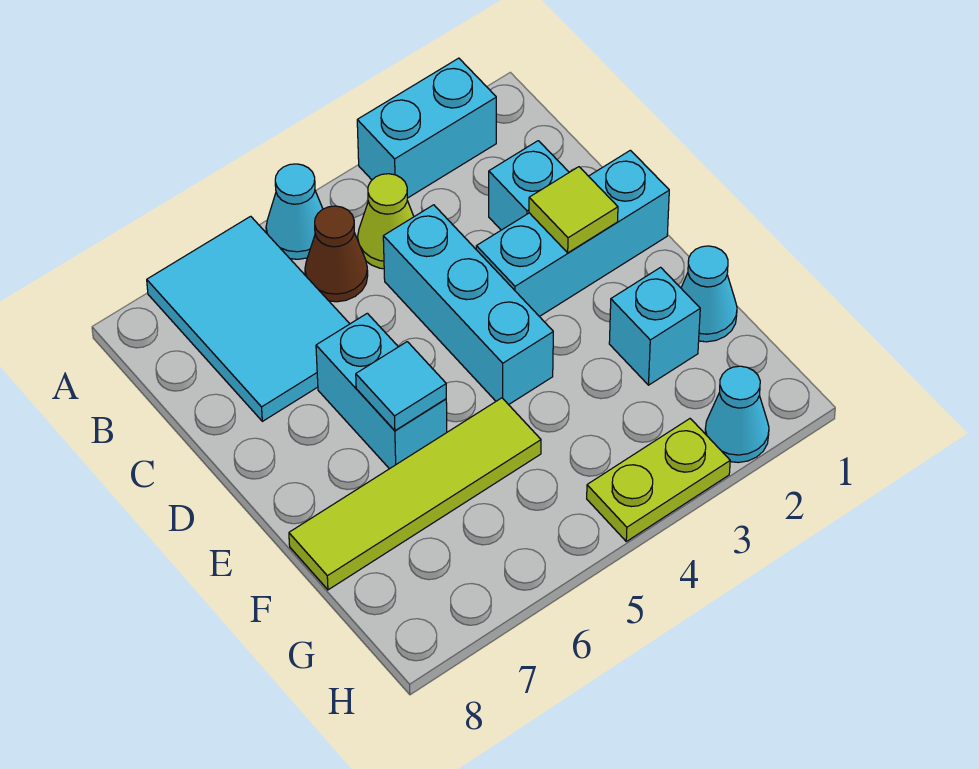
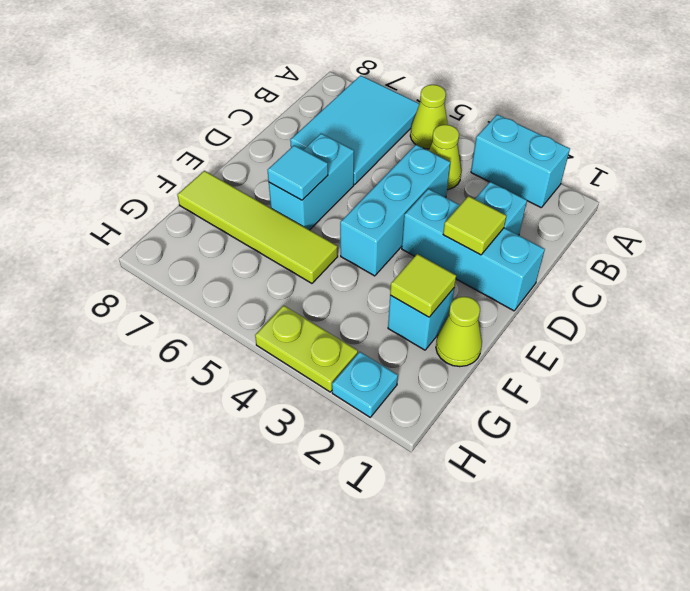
cyan cone A5 level 1 -> lime cone A5 level 1
brown cone B5 level 1 -> none
cyan cone F1 level 1 -> lime cone F1 level 1
none -> lime tile F2 level 2
cyan cone H2 level 1 -> cyan plate H2 level 1

